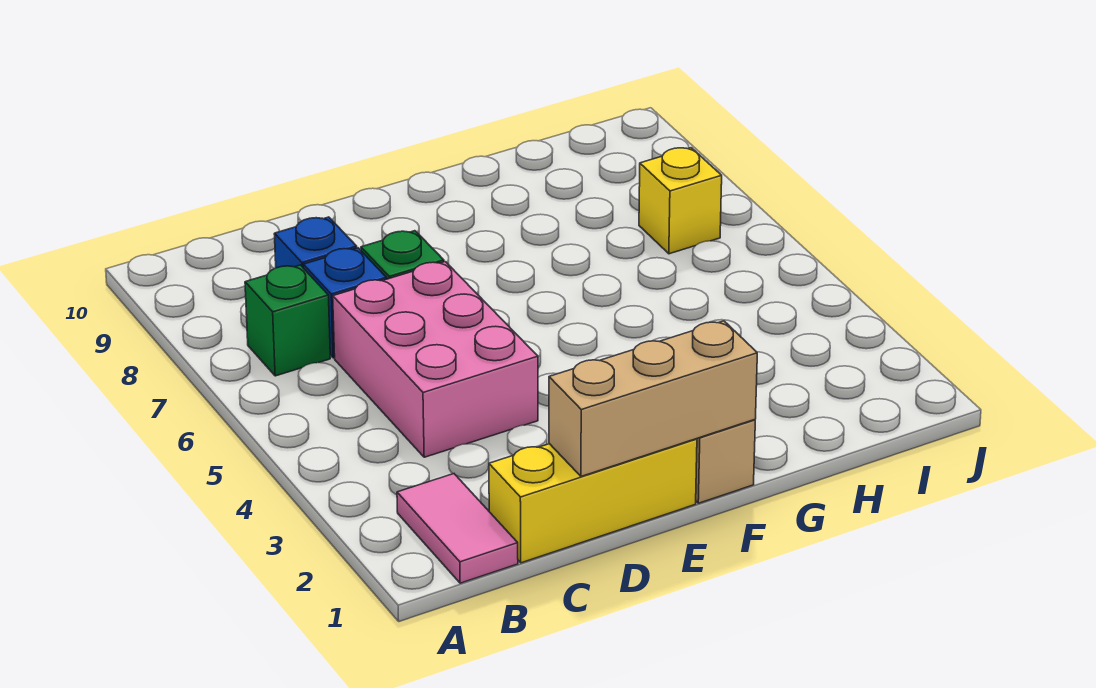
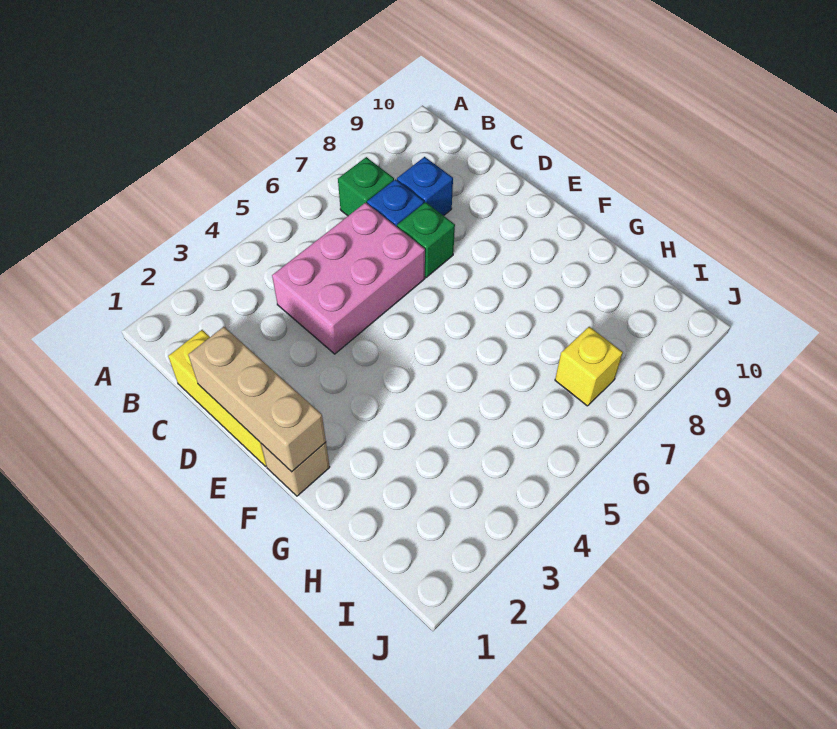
pink tile B1:B2 level 1 -> none

